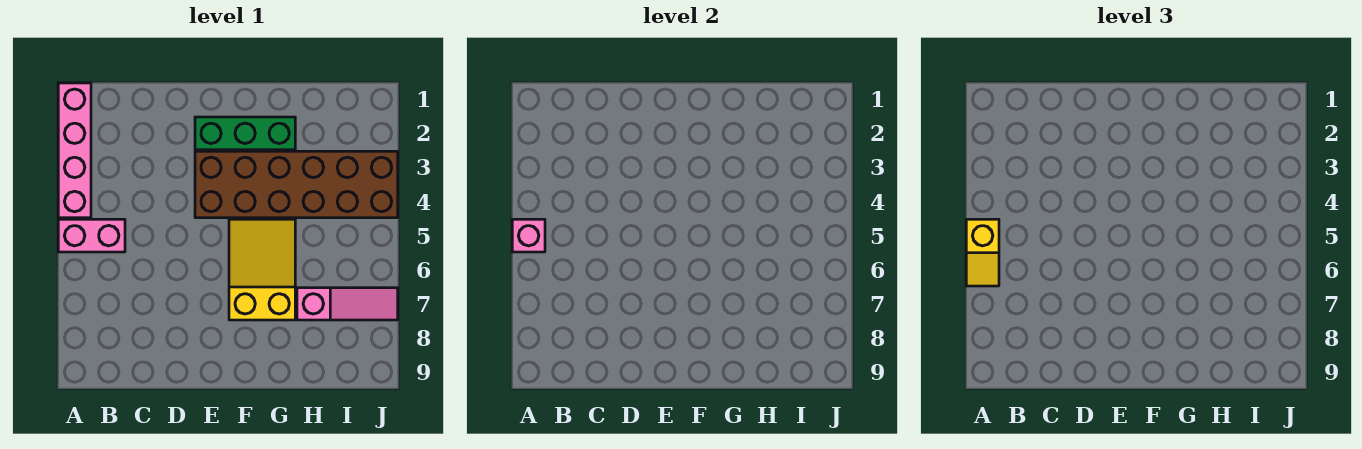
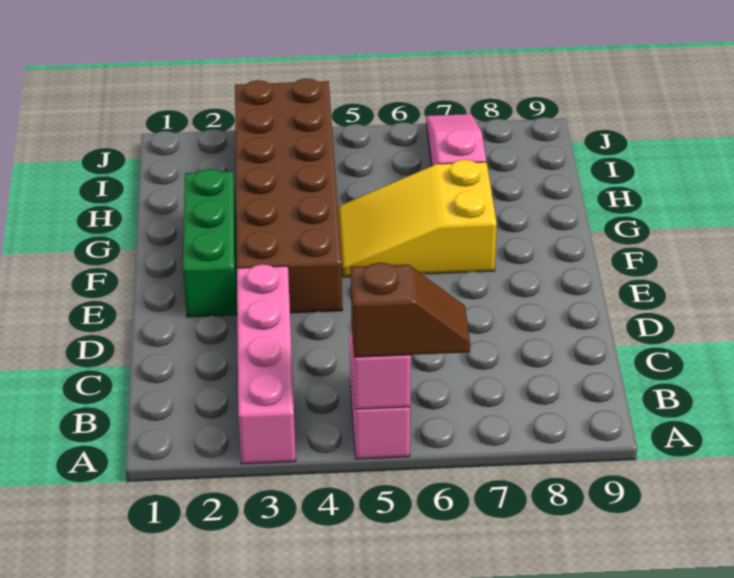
pink brick A1:A4 level 1 -> pink brick A3:D3 level 1
yellow slope A5:A6 level 3 top 5 -> brown slope A5:A6 level 3 top 5

